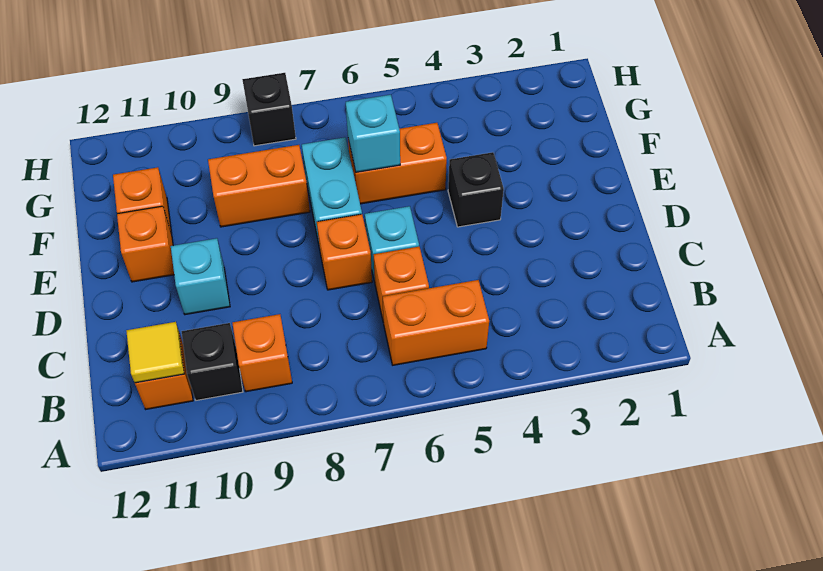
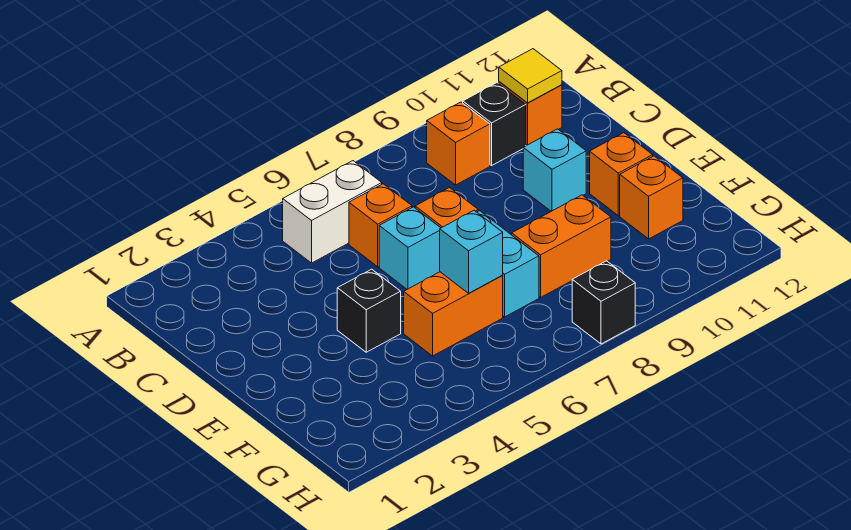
orange brick B5:B6 level 1 -> white brick B5:B6 level 1

